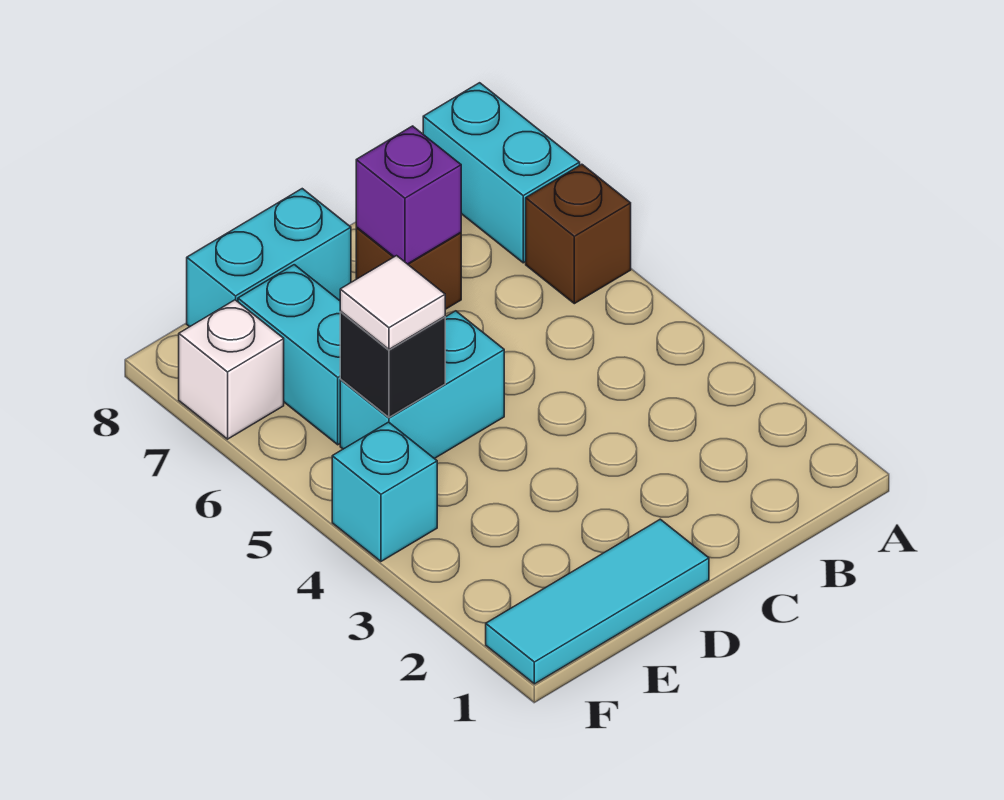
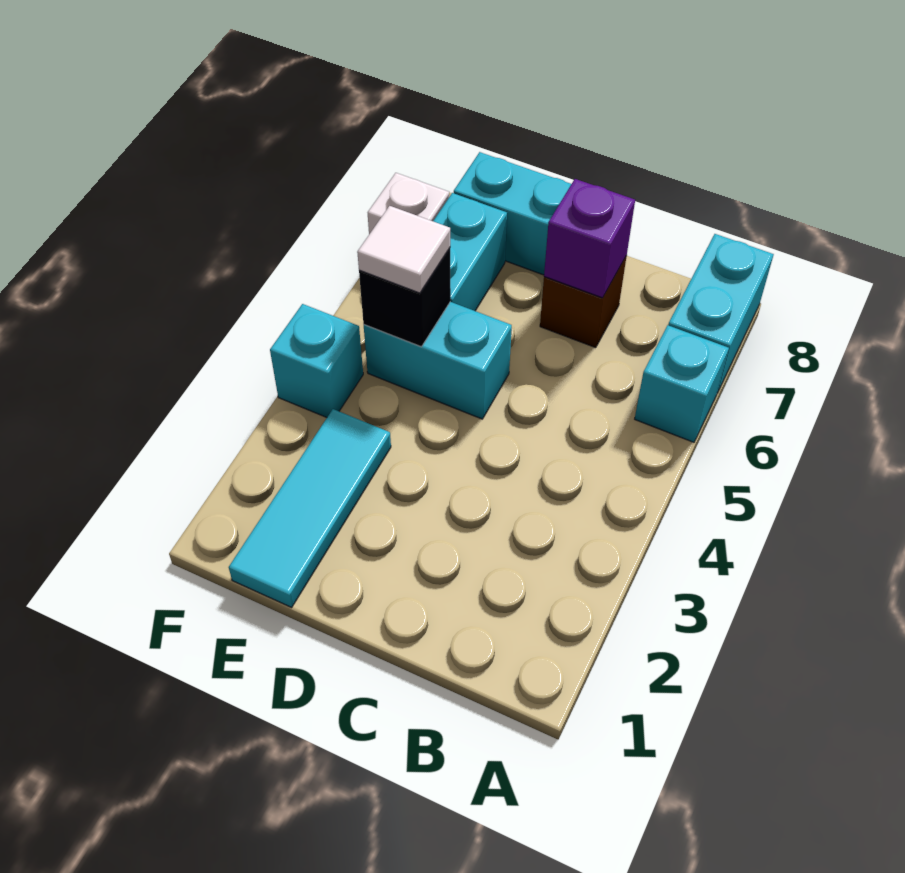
brown brick A6 level 1 -> cyan brick A6 level 1
cyan tile D1:F1 level 1 -> cyan tile E1:E3 level 1

